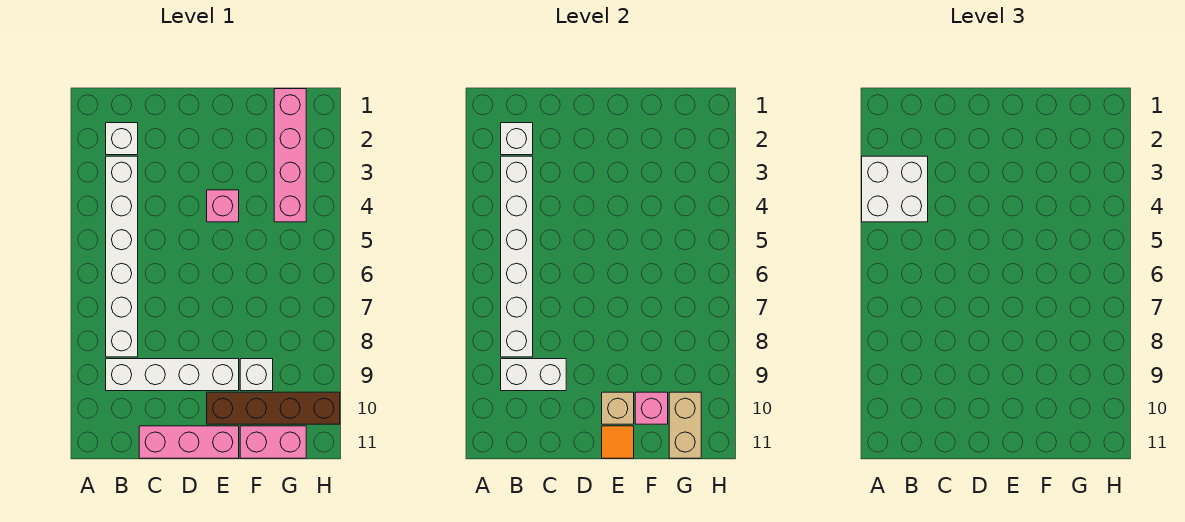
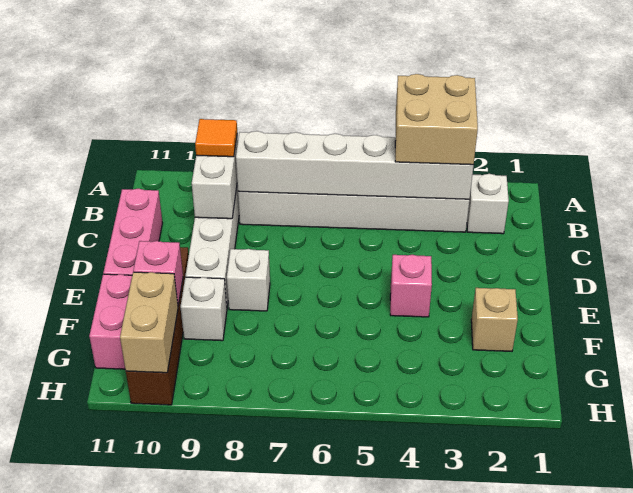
white brick A3:B4 level 3 -> tan brick A3:B4 level 3
white brick B2 level 2 -> white brick E8 level 1
tan brick E10 level 2 -> tan brick F2 level 1
orange tile E11 level 2 -> orange tile B9 level 3
pink brick G1:G4 level 1 -> none
tan brick G10:G11 level 2 -> tan brick G10:H10 level 2

